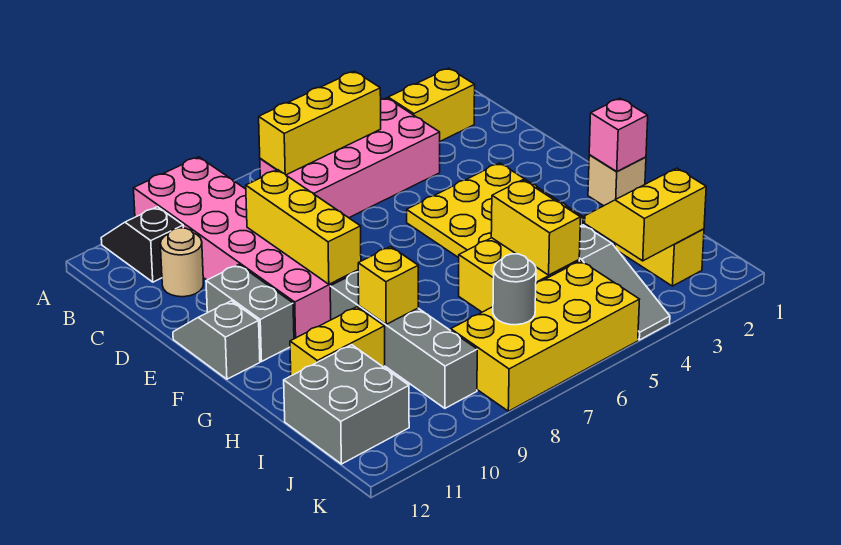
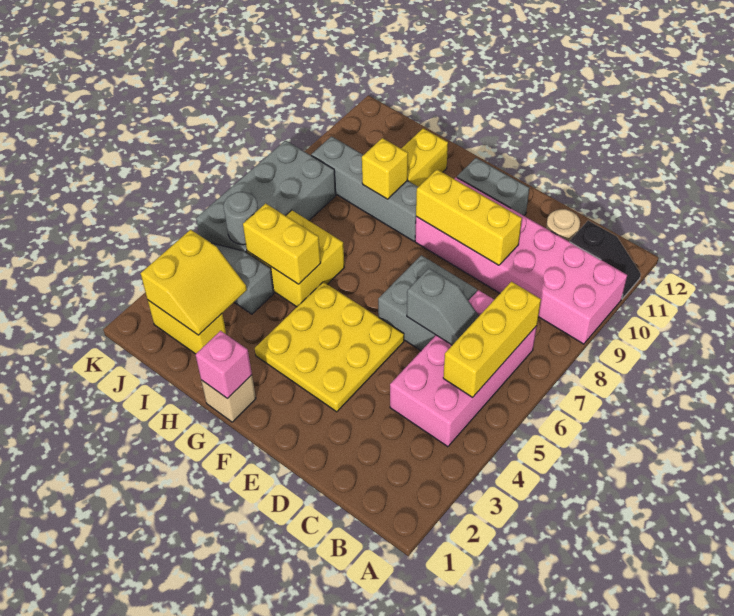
yellow brick B2:B3 level 1 -> none
grey slope E12:F12 level 1 top F -> grey slope C6:D6 level 2 top D
grey brick I11:J12 level 1 -> grey brick D6:E7 level 1
yellow brick J5:K8 level 1 -> grey brick J5:K8 level 1
grey round brick J7 level 2 -> grey round brick J5 level 2

